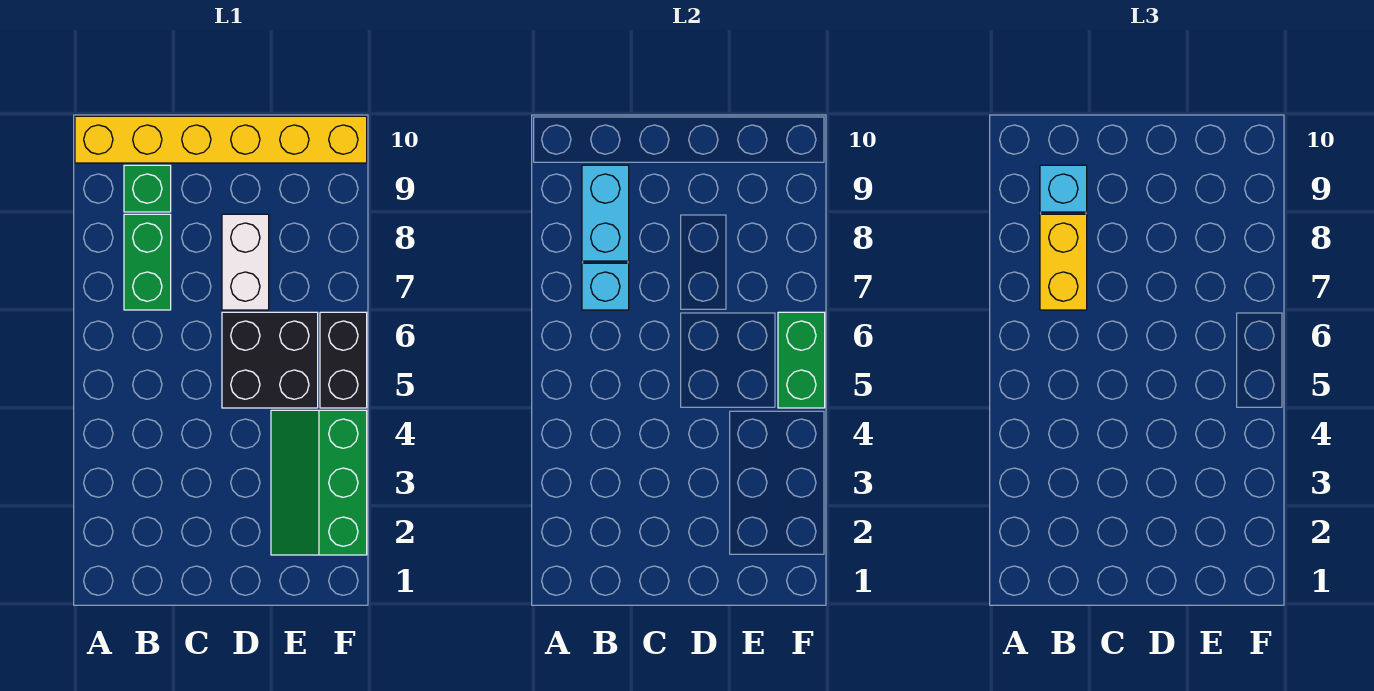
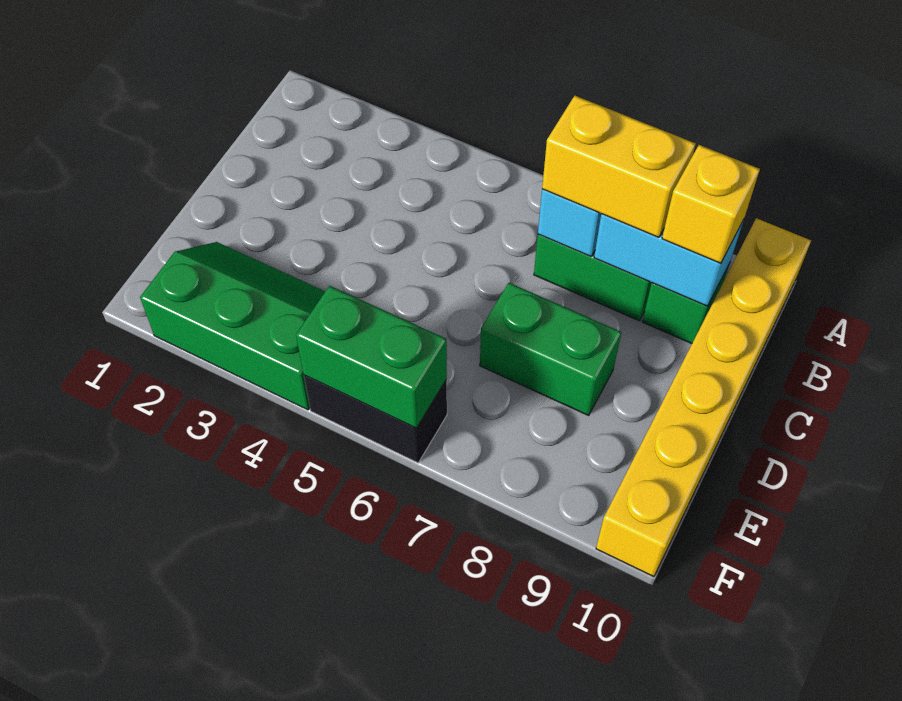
cyan brick B9 level 3 -> yellow brick B9 level 3
black brick D5:E6 level 1 -> none
white brick D7:D8 level 1 -> green brick D7:D8 level 1

